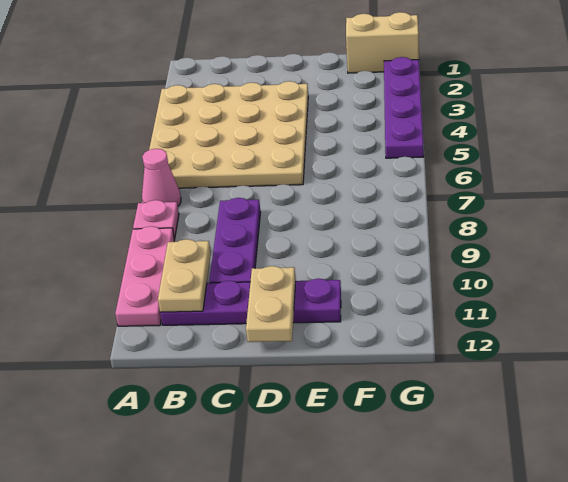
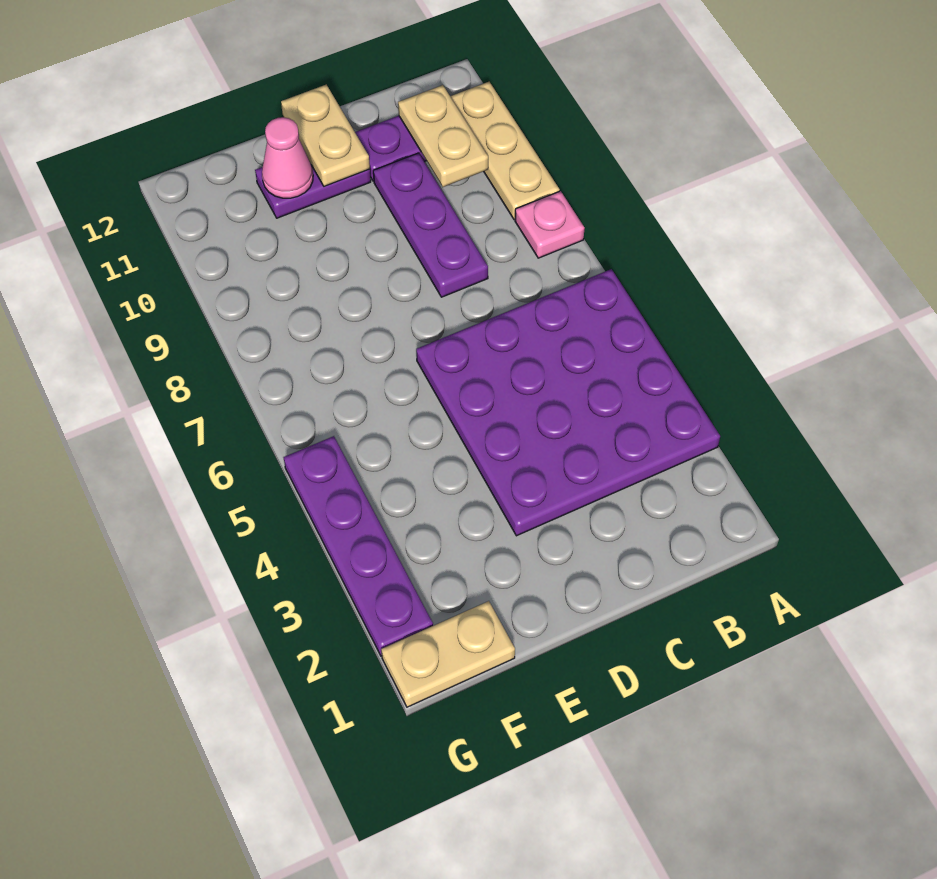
tan plate A3:D6 level 1 -> purple plate A3:D6 level 1
pink cone A7 level 1 -> pink cone E11 level 2
pink plate A9:A11 level 1 -> tan plate A9:A11 level 1
tan brick F1:G1 level 1 -> tan plate F1:G1 level 1

